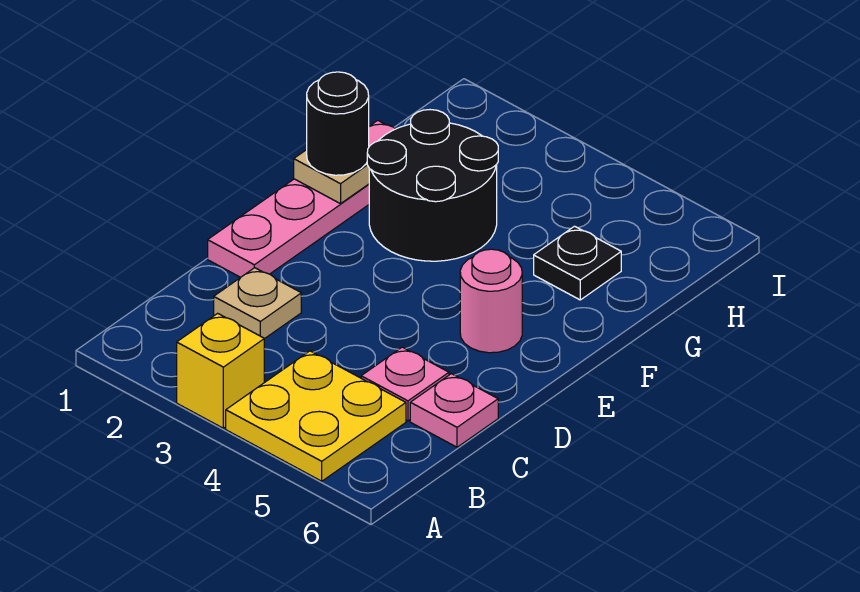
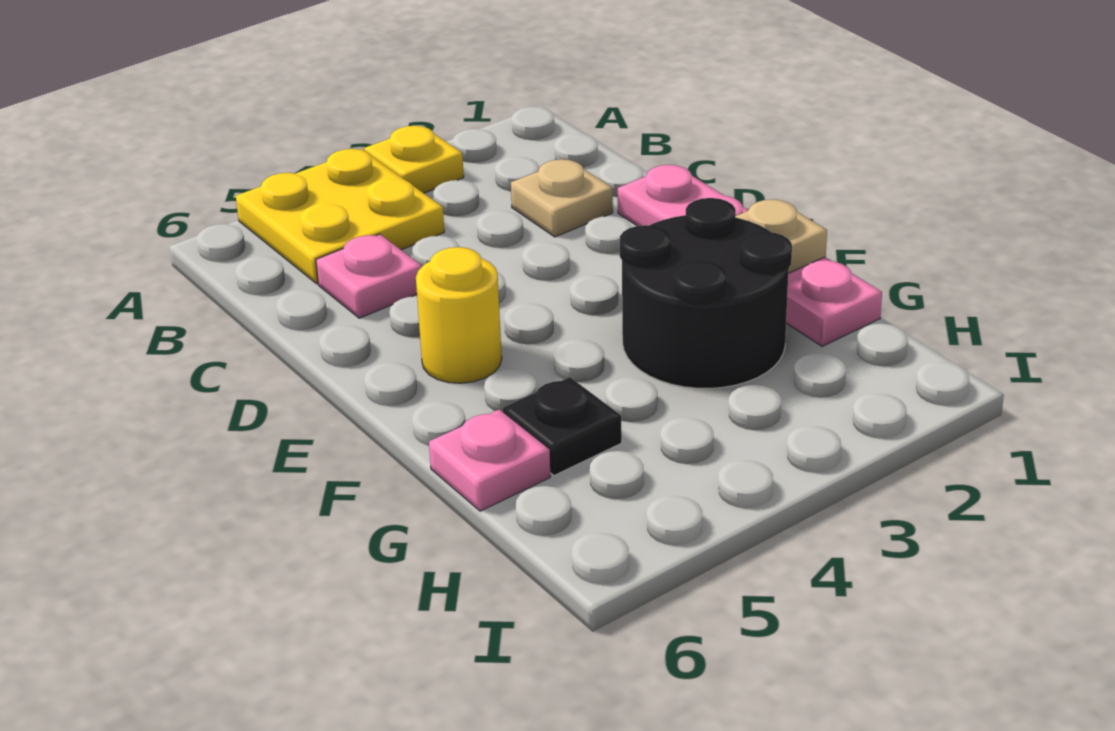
yellow brick A3 level 1 -> yellow plate A3 level 1
pink plate C6 level 1 -> pink plate G6 level 1
pink round brick E5 level 1 -> yellow round brick E5 level 1
black round brick F1 level 3 -> none

